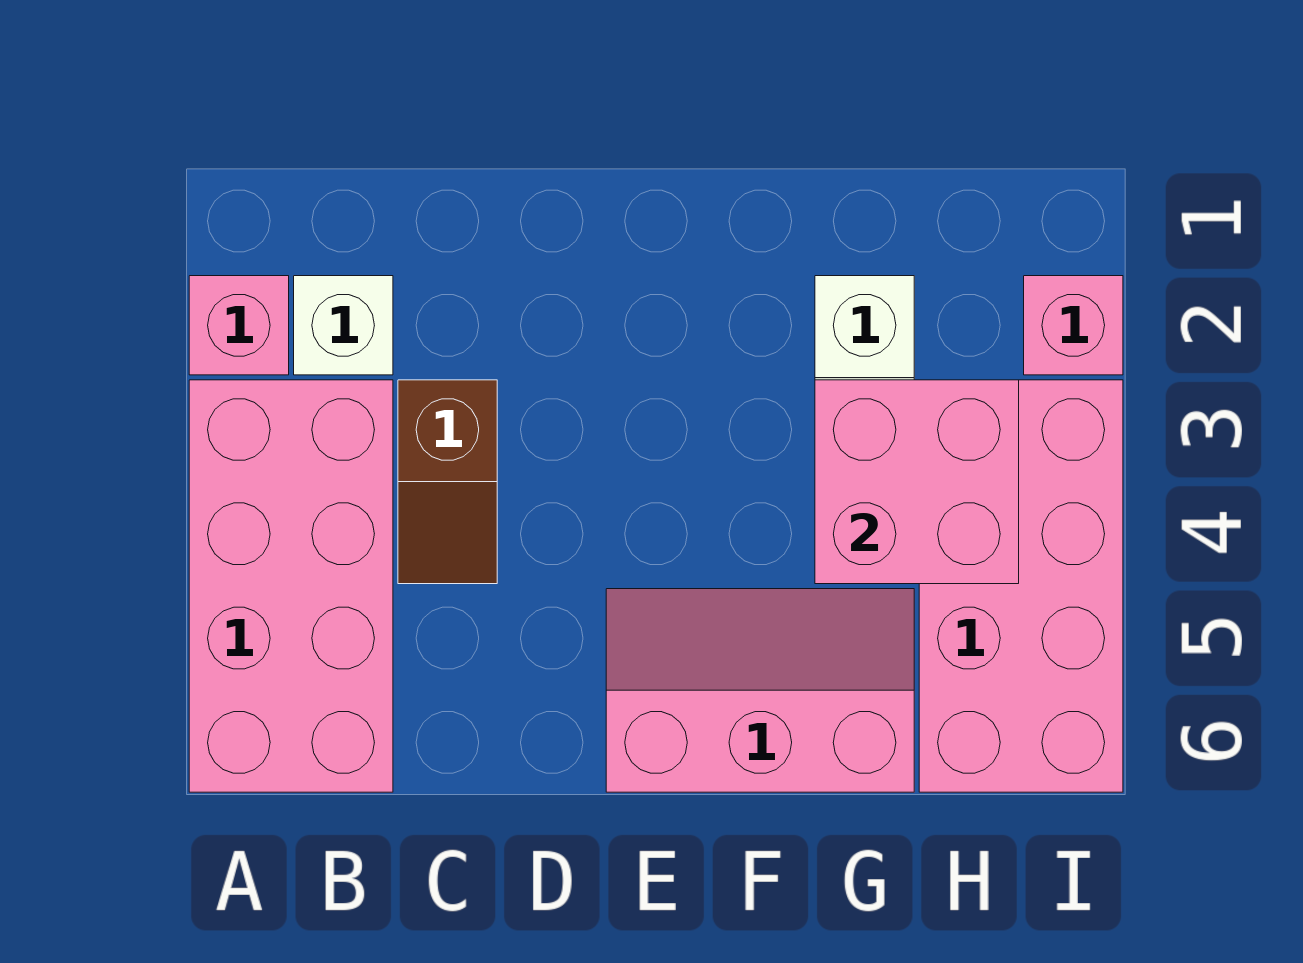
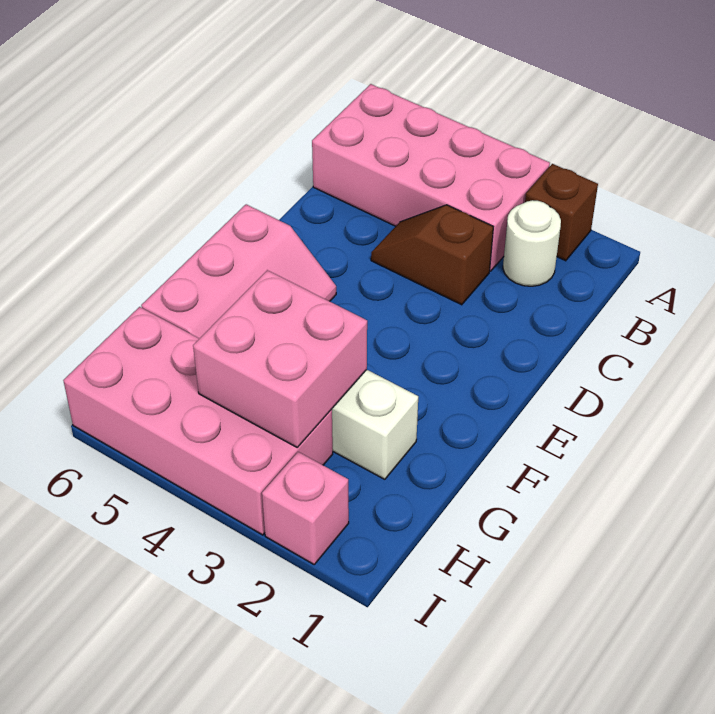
pink brick A2 level 1 -> brown brick A2 level 1
white brick B2 level 1 -> white round brick B2 level 1

